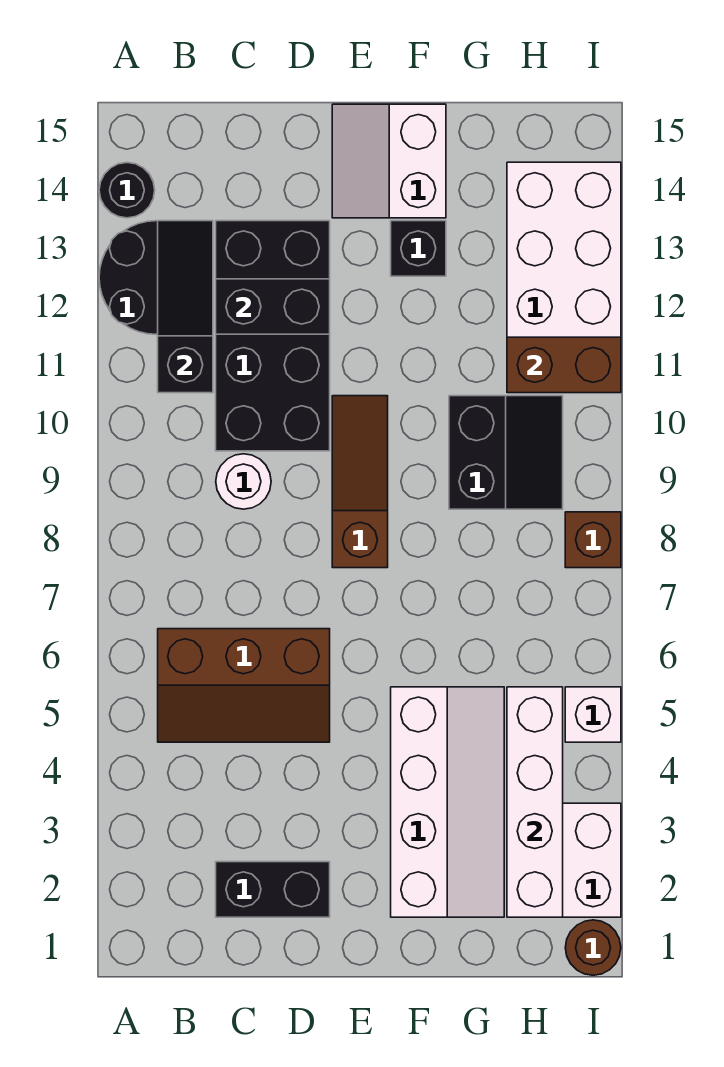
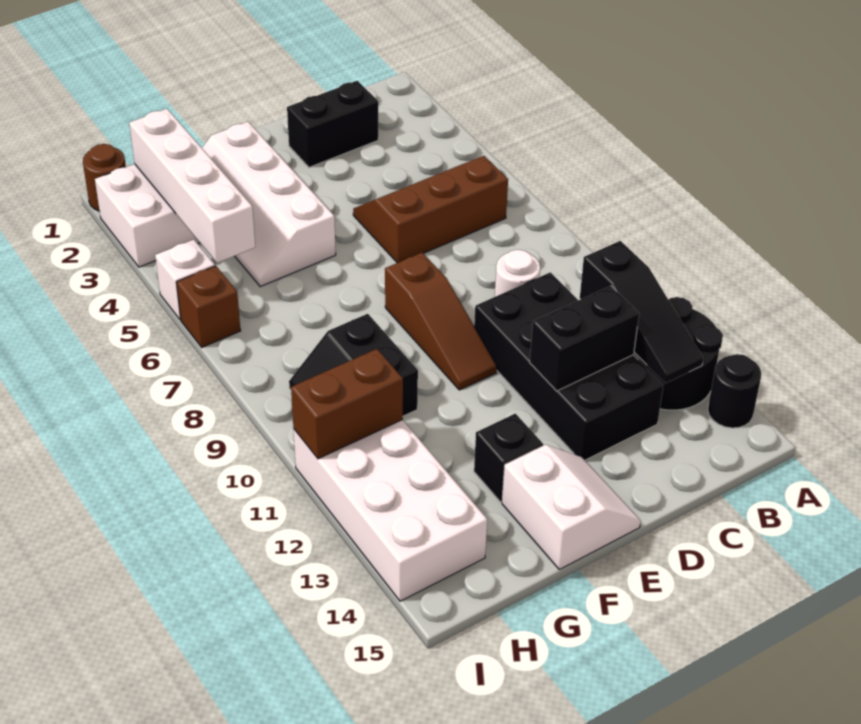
brown brick I8 level 1 -> brown brick I6 level 1

